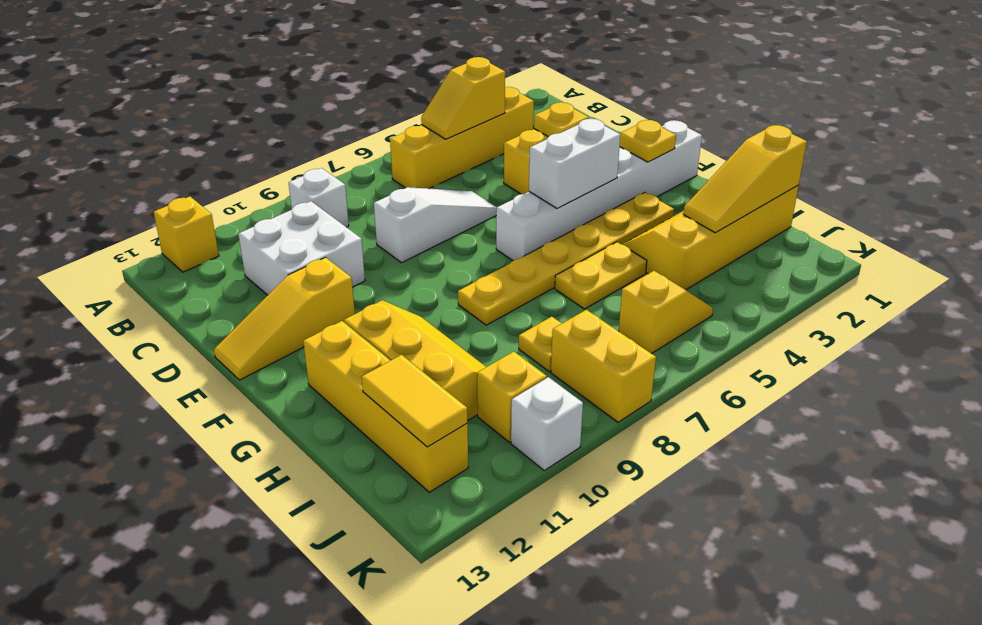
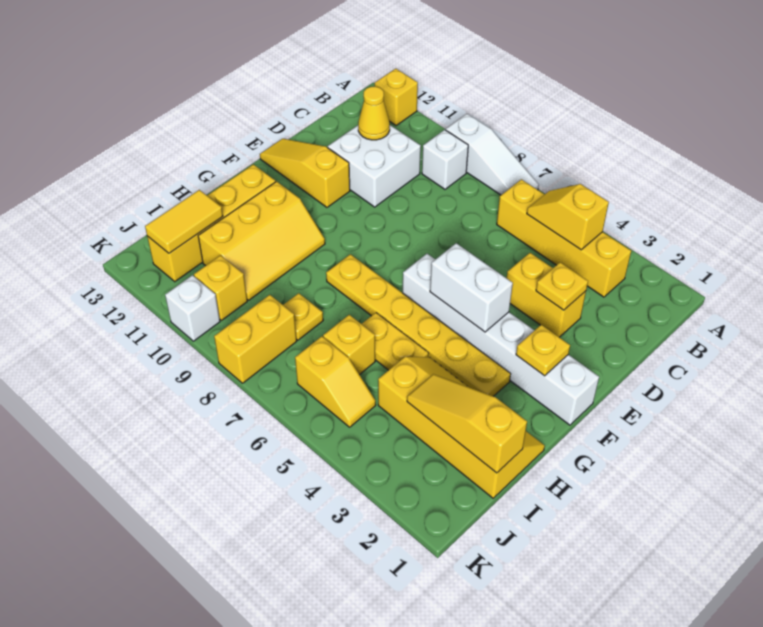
none -> yellow cone C11 level 2
white slope D6:D8 level 1 top 8 -> white slope A7:A9 level 1 top 9
none -> yellow brick I6 level 1

